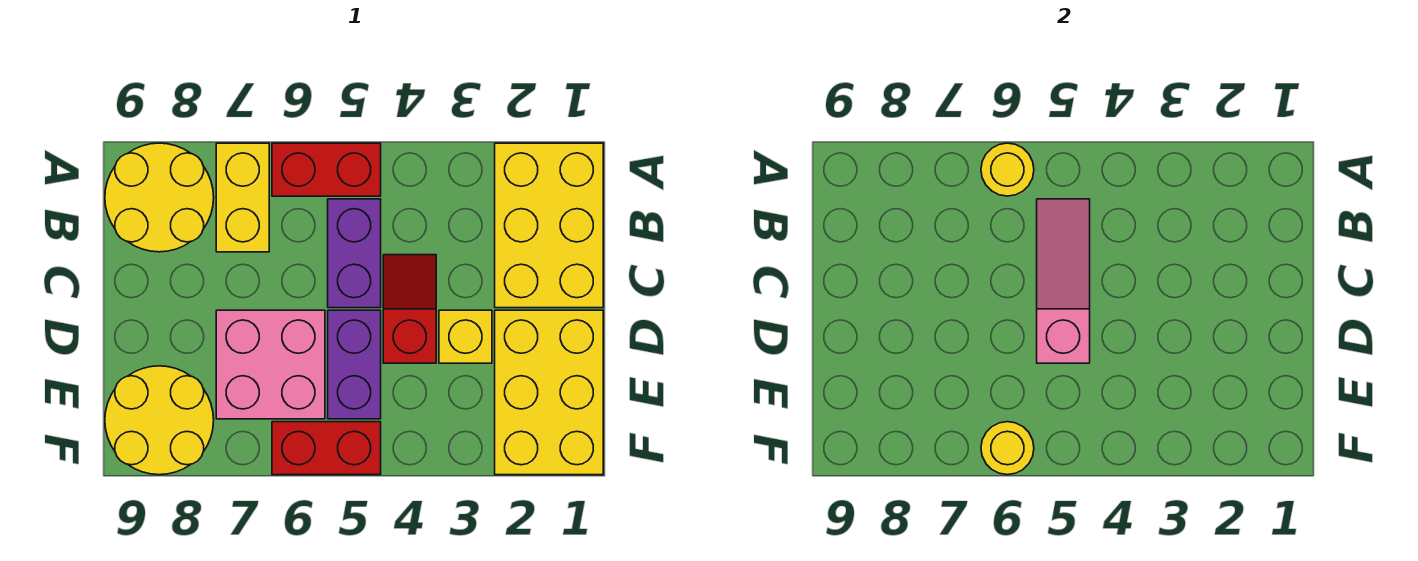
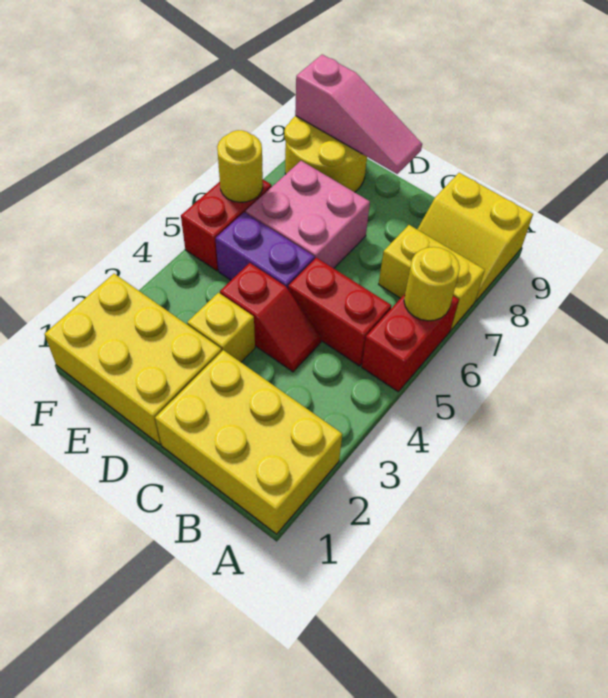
yellow round brick A8:B9 level 1 -> yellow slope A8:B9 level 1 top 9
purple brick B5:C5 level 1 -> red brick B5:C5 level 1
pink slope B5:D5 level 2 top D -> pink slope D9:F9 level 2 top F

